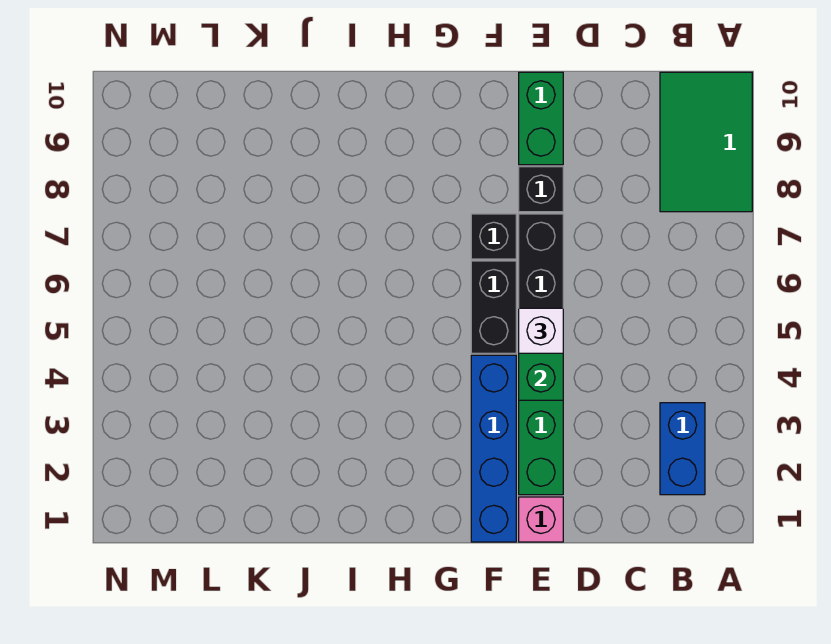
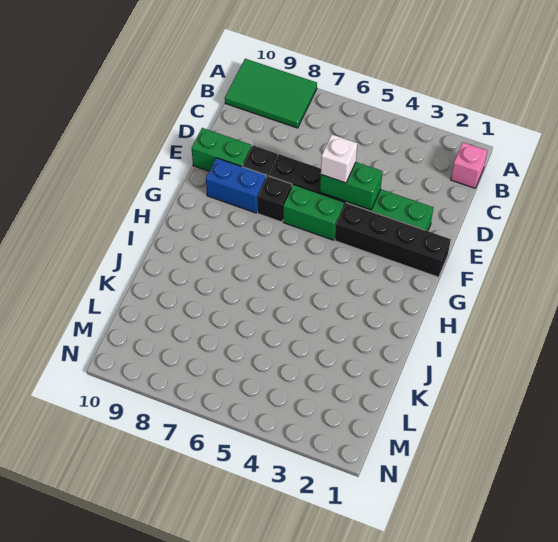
blue brick B2:B3 level 1 -> blue brick F8:F9 level 1
pink brick E1 level 1 -> pink brick B1 level 1
blue brick F1:F4 level 1 -> black brick F1:F4 level 1
black brick F5:F6 level 1 -> green brick F5:F6 level 1

